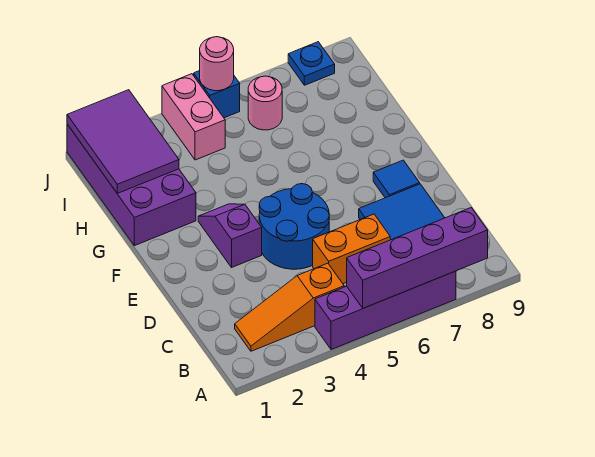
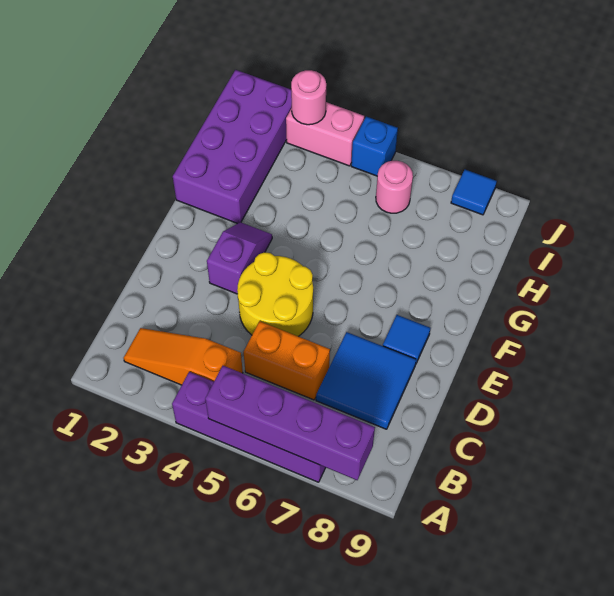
blue round brick D4:E5 level 1 -> yellow round brick D4:E5 level 1
purple tile H1:J2 level 2 -> none
pink brick I4:J4 level 1 -> pink brick J3:J4 level 1
pink round brick J5 level 2 -> pink round brick J3 level 2
blue plate J8 level 1 -> blue tile J8 level 1

